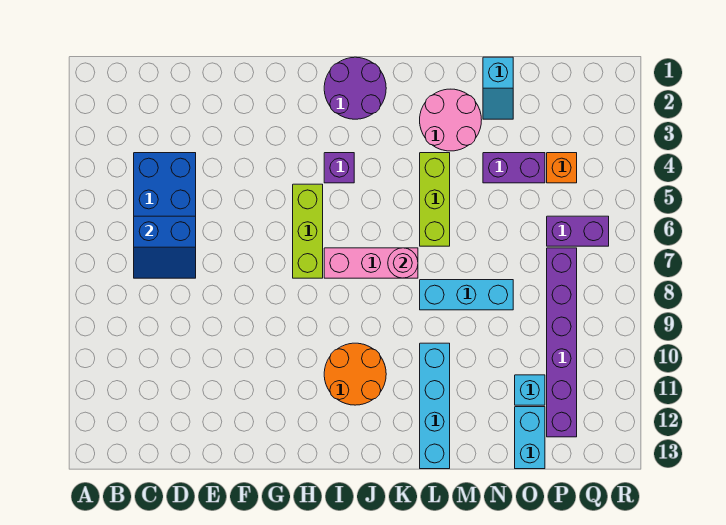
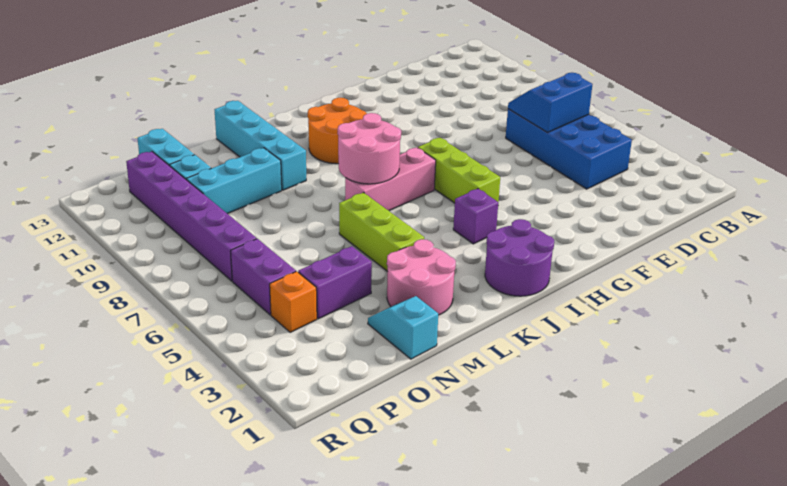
pink round brick K7 level 2 -> pink round brick J7:K8 level 2
cyan brick L8:N8 level 1 -> cyan brick M10:O10 level 1
purple brick P6:Q6 level 1 -> purple brick P5:P6 level 1

